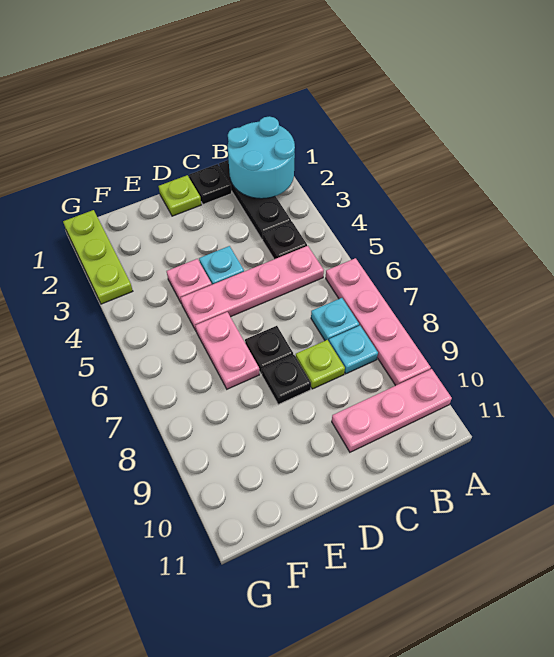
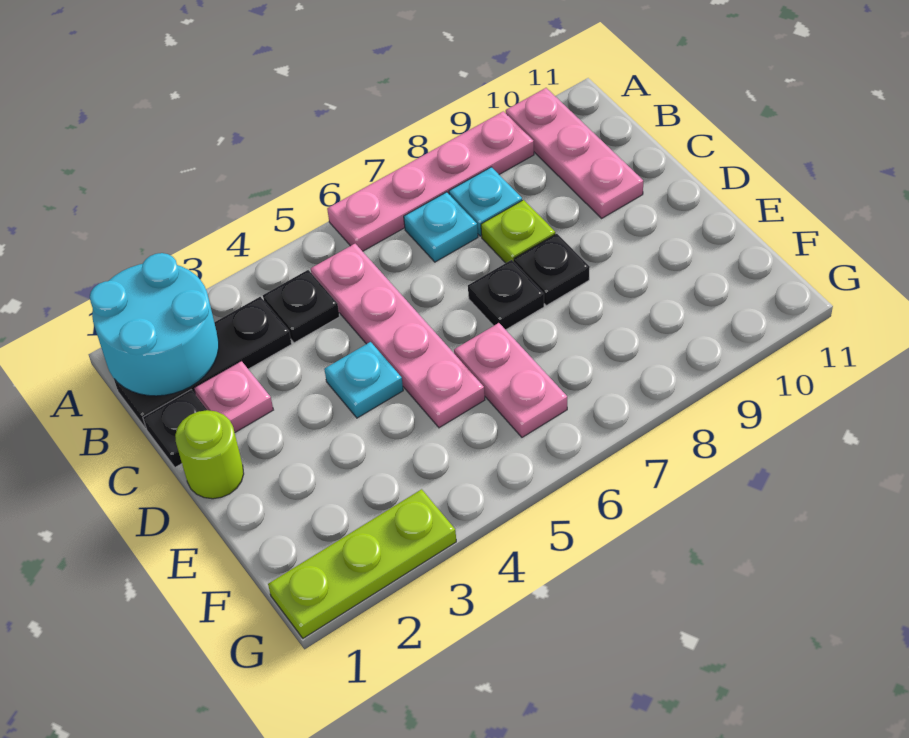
lime plate D1 level 1 -> lime round brick D1 level 1
pink plate E4 level 1 -> pink plate C2 level 1
pink plate E6:E7 level 1 -> pink plate E6:F6 level 1

